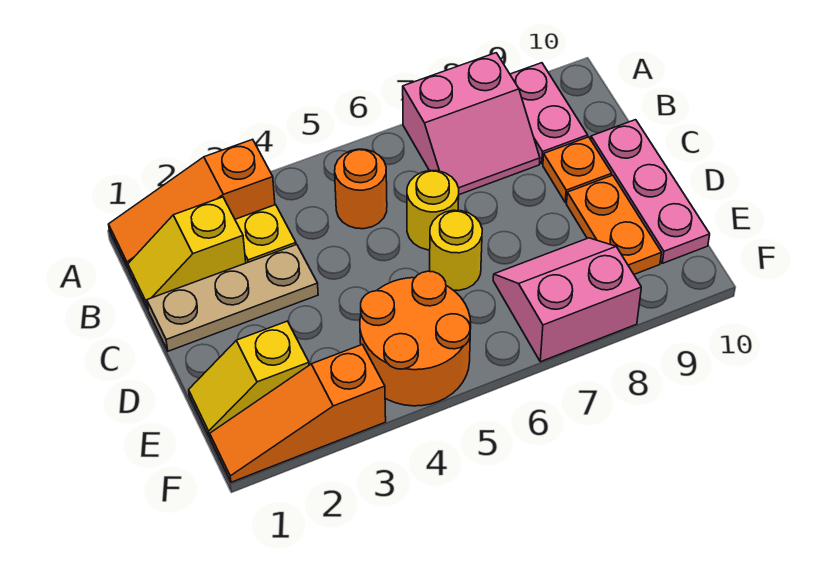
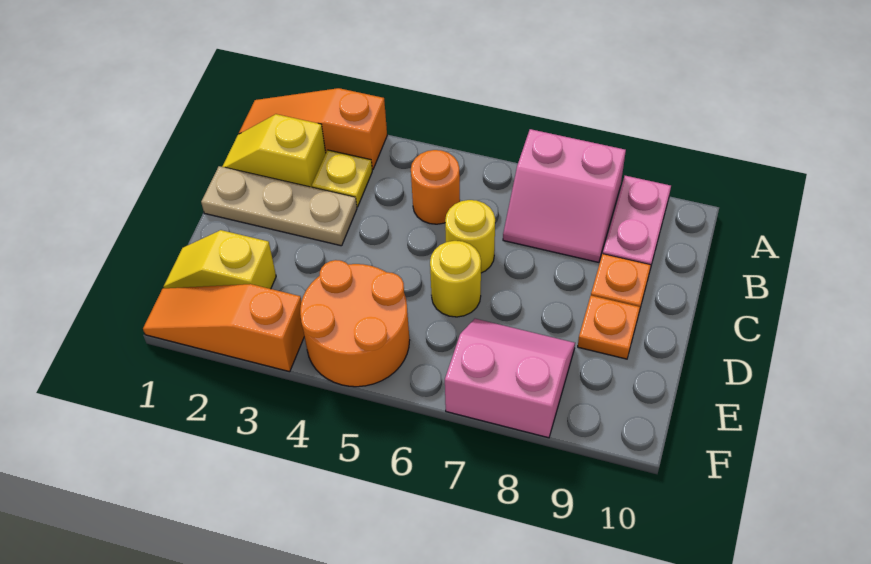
pink plate C10:E10 level 1 -> none
orange plate D9:E9 level 1 -> orange plate D9 level 1

